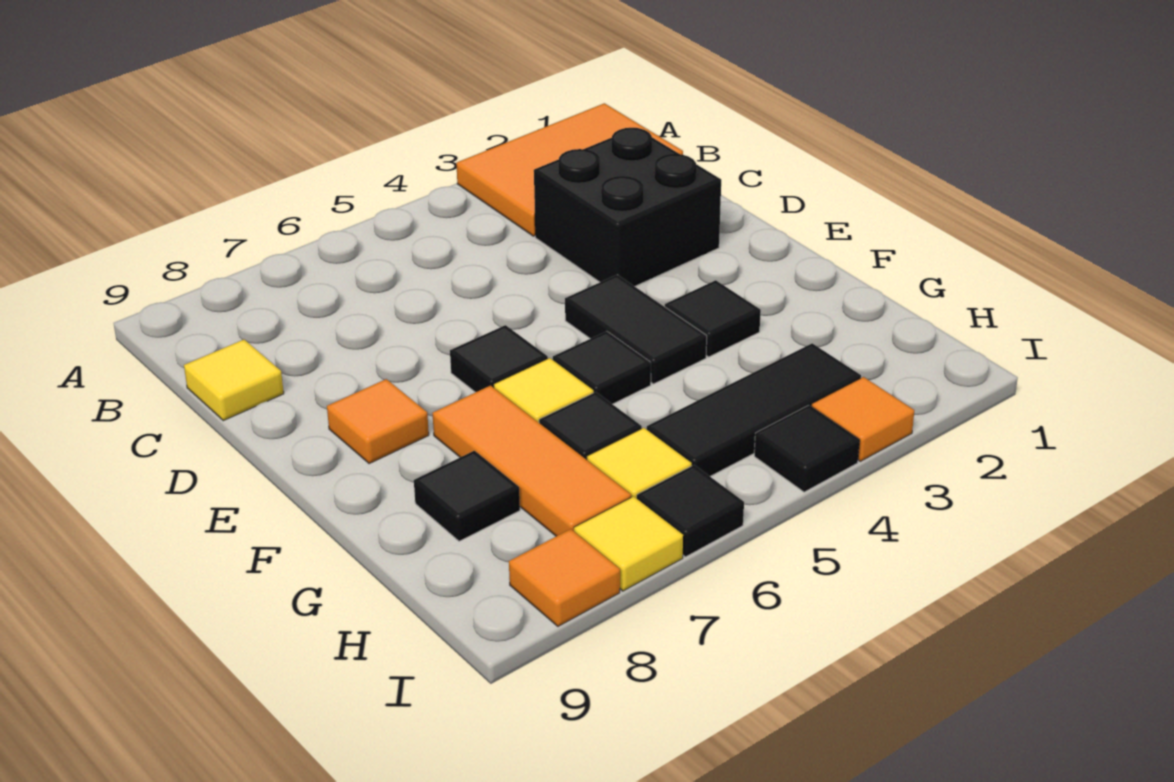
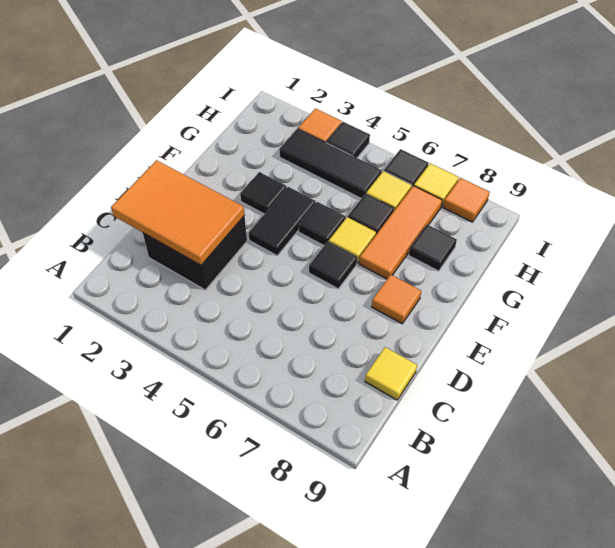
orange tile A1:B3 level 1 -> orange tile C1:D3 level 2

